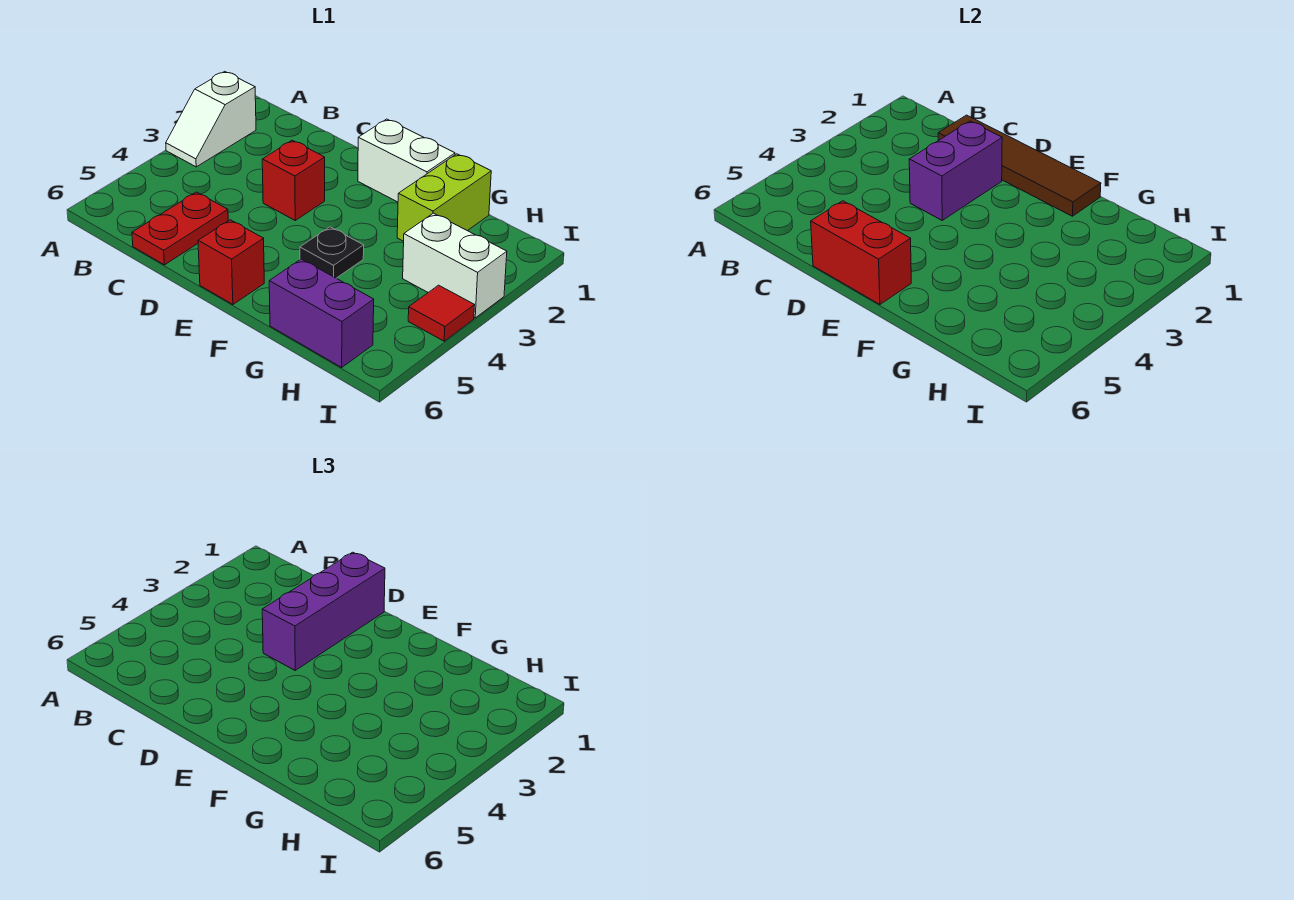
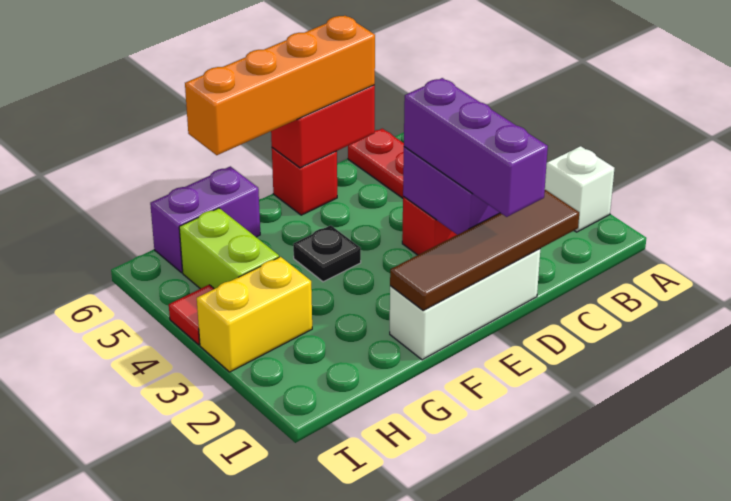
none -> orange brick D6:G6 level 3
white brick E1:F1 level 1 -> white brick D1:F1 level 1
lime brick G1:G2 level 1 -> lime brick H4:H5 level 1
white brick H3:I3 level 1 -> yellow brick H3:I3 level 1

